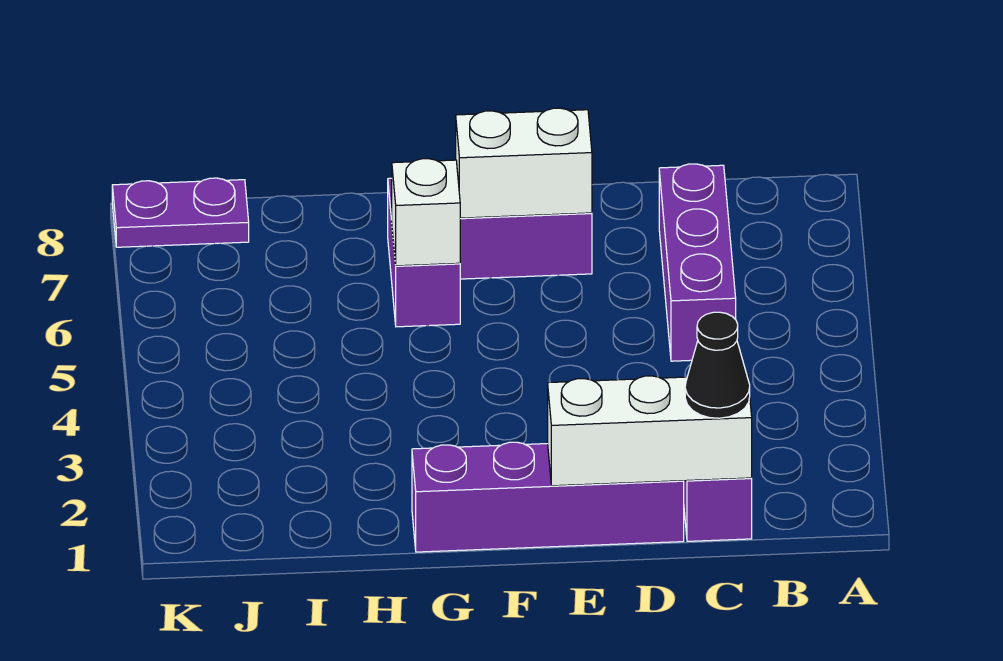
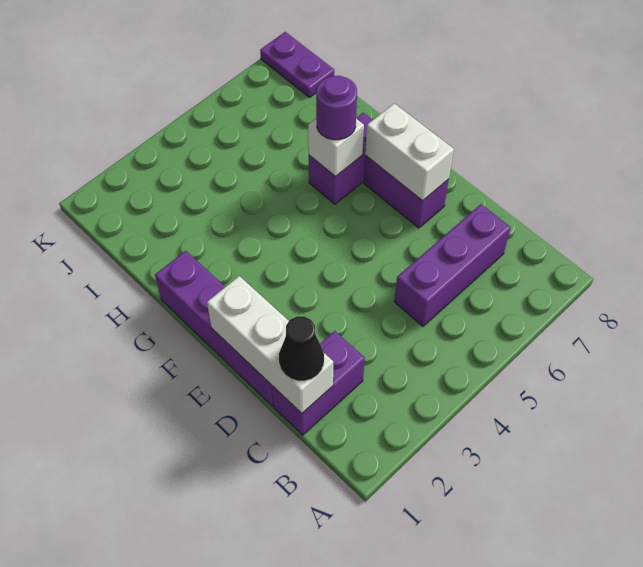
none -> purple round brick G6 level 3

